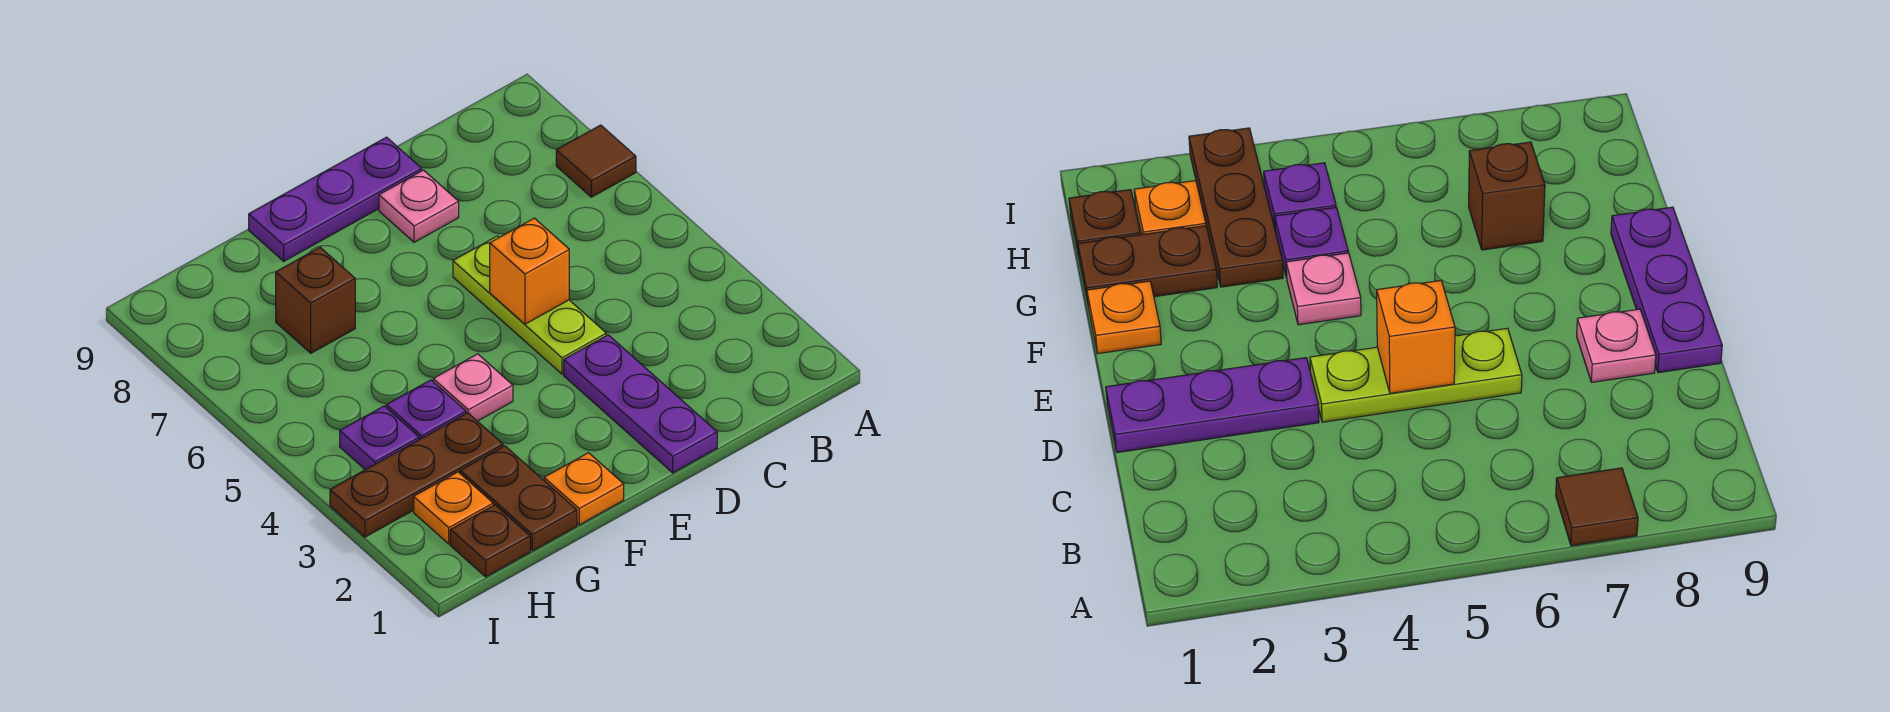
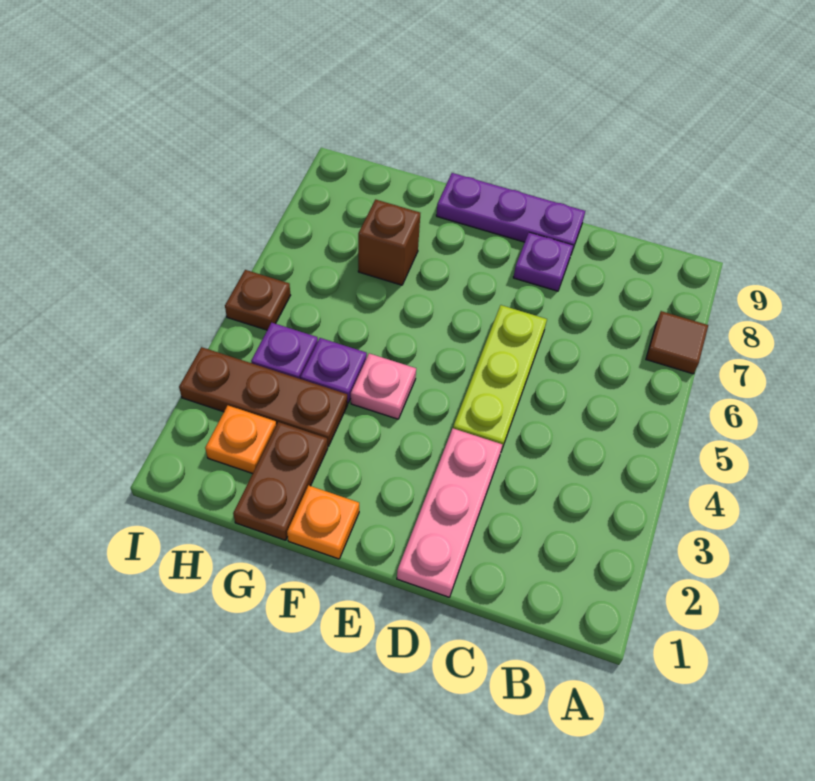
purple plate D1:D3 level 1 -> pink plate D1:D3 level 1
orange brick D5 level 2 -> none
pink plate D8 level 1 -> purple plate D8 level 1
brown plate H1 level 1 -> brown plate I5 level 1

